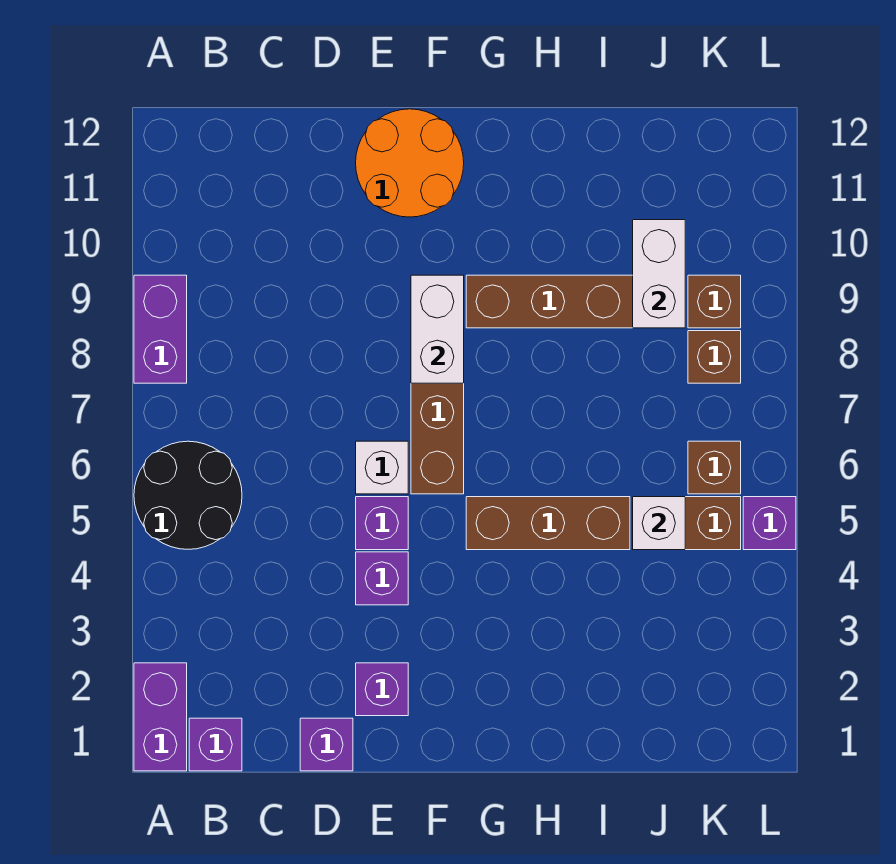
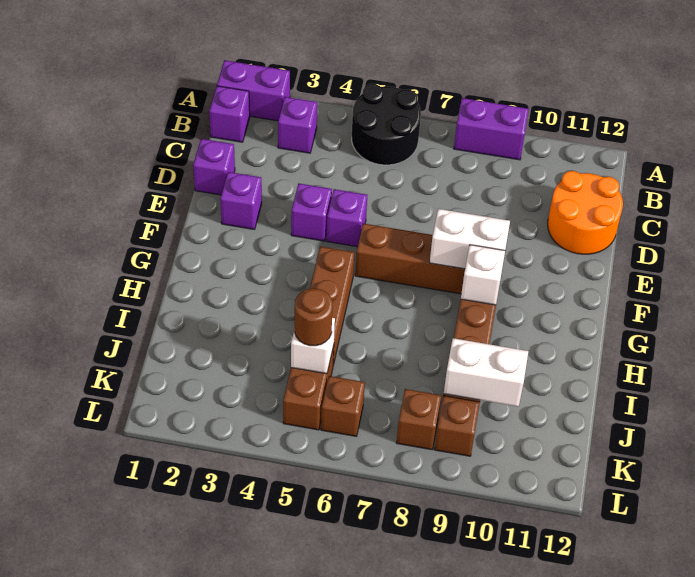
white brick E6 level 1 -> white brick G9 level 2
orange round brick E11:F12 level 1 -> orange round brick C11:D12 level 1
none -> brown round brick J5 level 3
purple brick L5 level 1 -> purple brick B3 level 1

